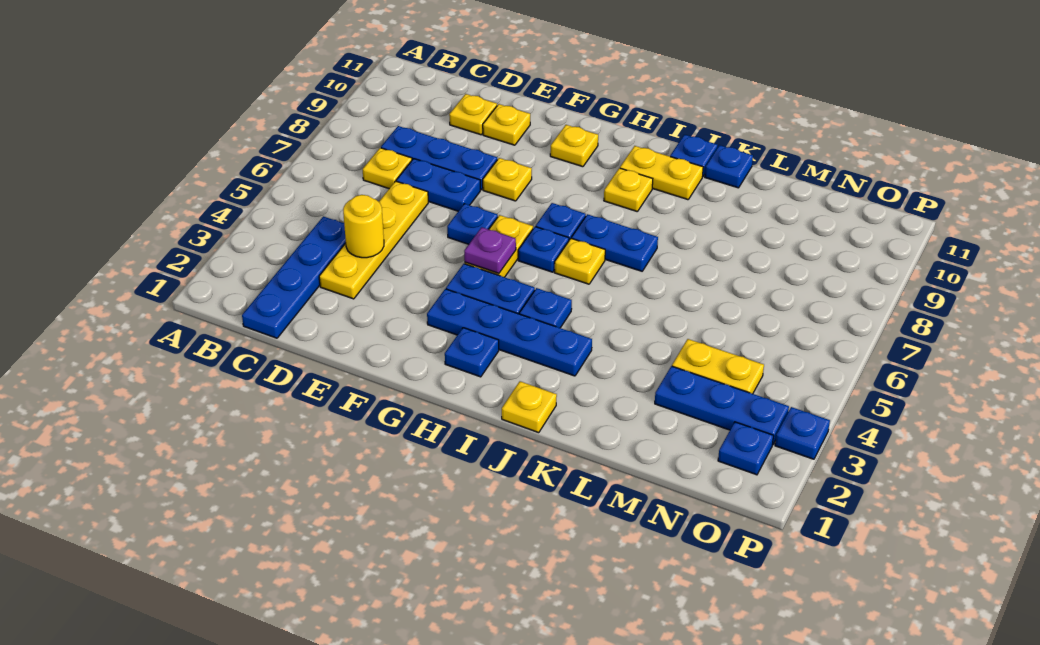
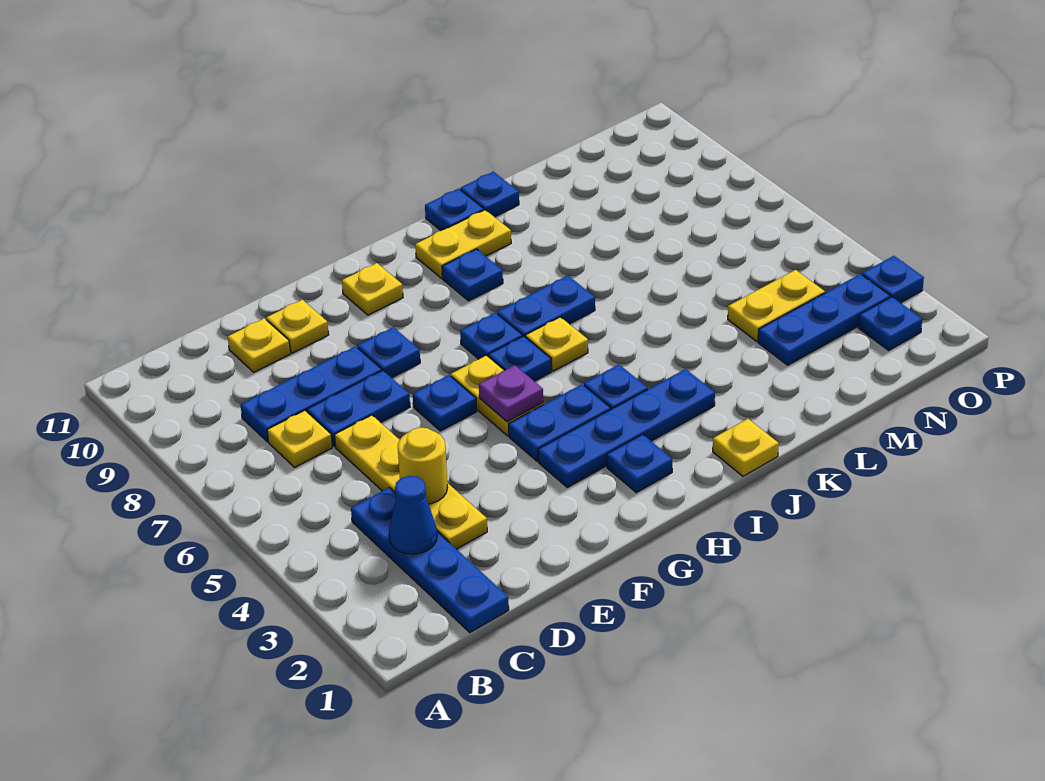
none -> blue cone C3 level 2
yellow plate F8 level 1 -> blue plate F8 level 1
yellow plate I9 level 1 -> blue plate I9 level 1

